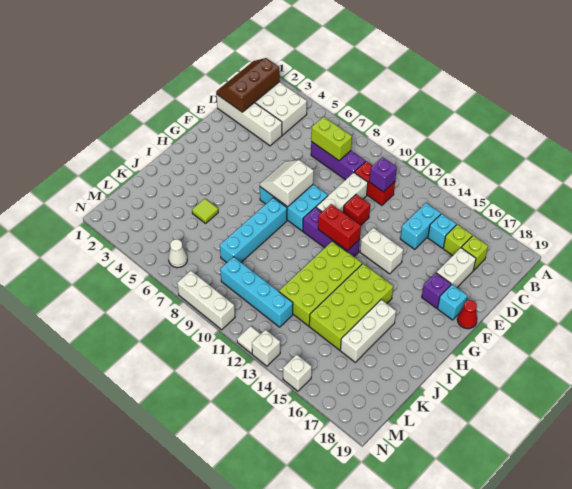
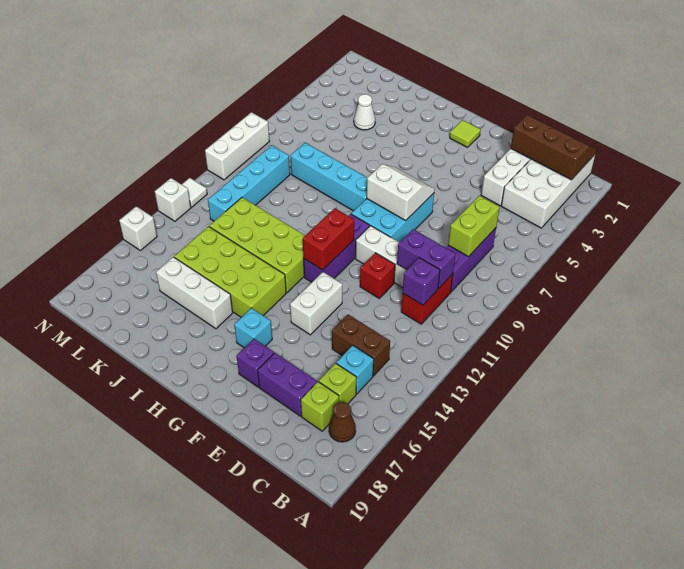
none -> brown cone B17 level 1
none -> purple brick C10:D10 level 2
cyan brick C14:D14 level 1 -> brown brick C14:D14 level 1
white brick D17:E17 level 1 -> purple brick D17:E17 level 1
cyan brick F18 level 1 -> cyan brick G16 level 1
red cone F19 level 1 -> none
lime tile J5 level 1 -> lime tile G2 level 1
white cone M6 level 1 -> white cone K4 level 1

